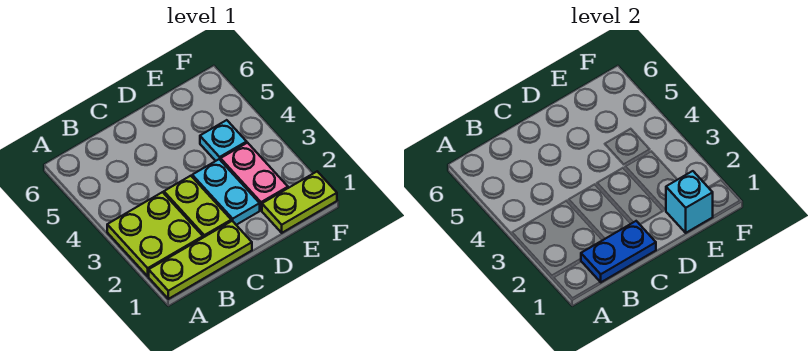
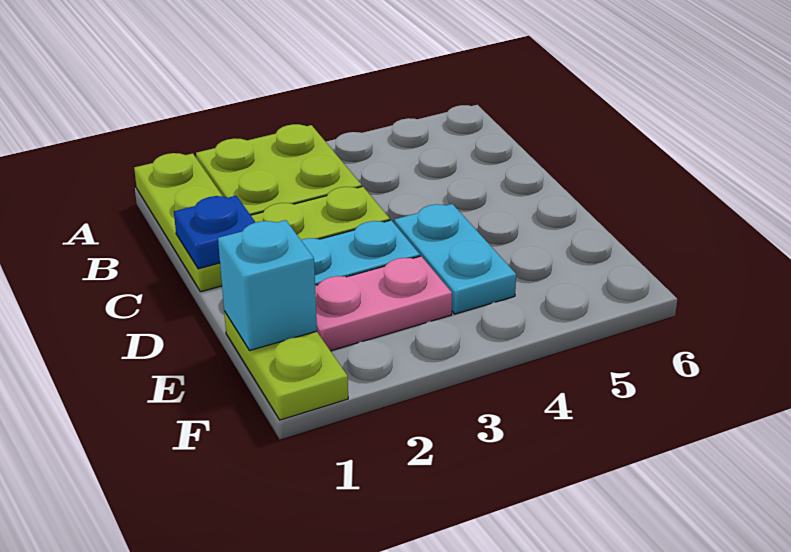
blue plate B1:C1 level 2 -> blue plate C1 level 2
cyan plate E4 level 1 -> cyan plate D4:E4 level 1

